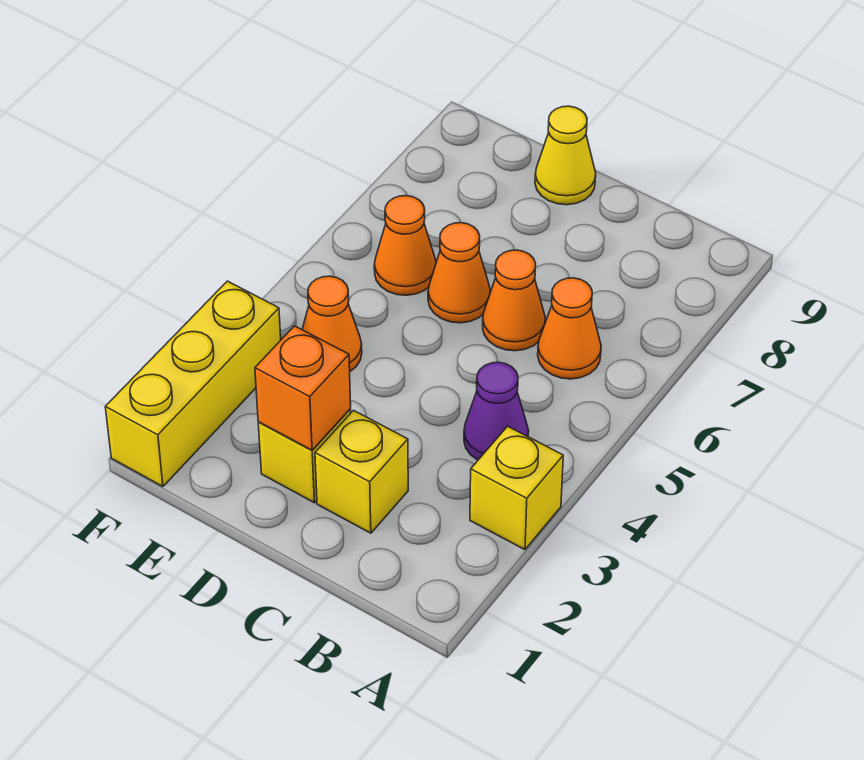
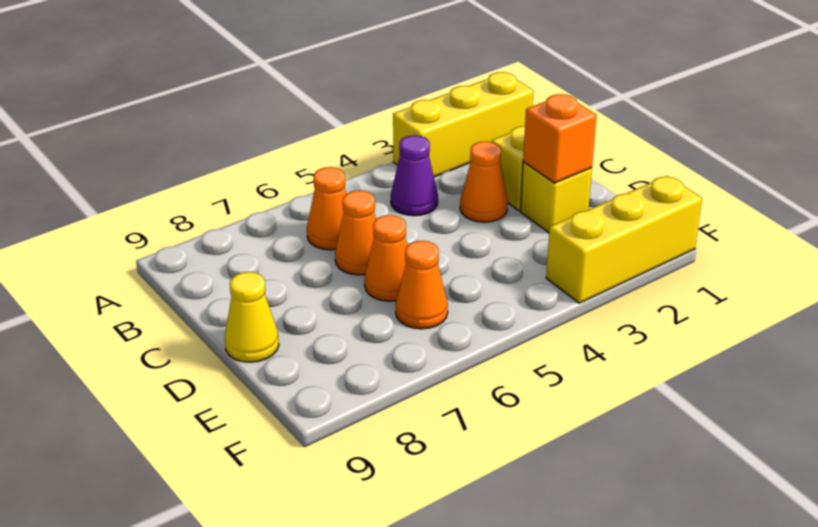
yellow brick A3 level 1 -> yellow brick A1:A3 level 1
orange cone E4 level 1 -> orange cone C3 level 1

